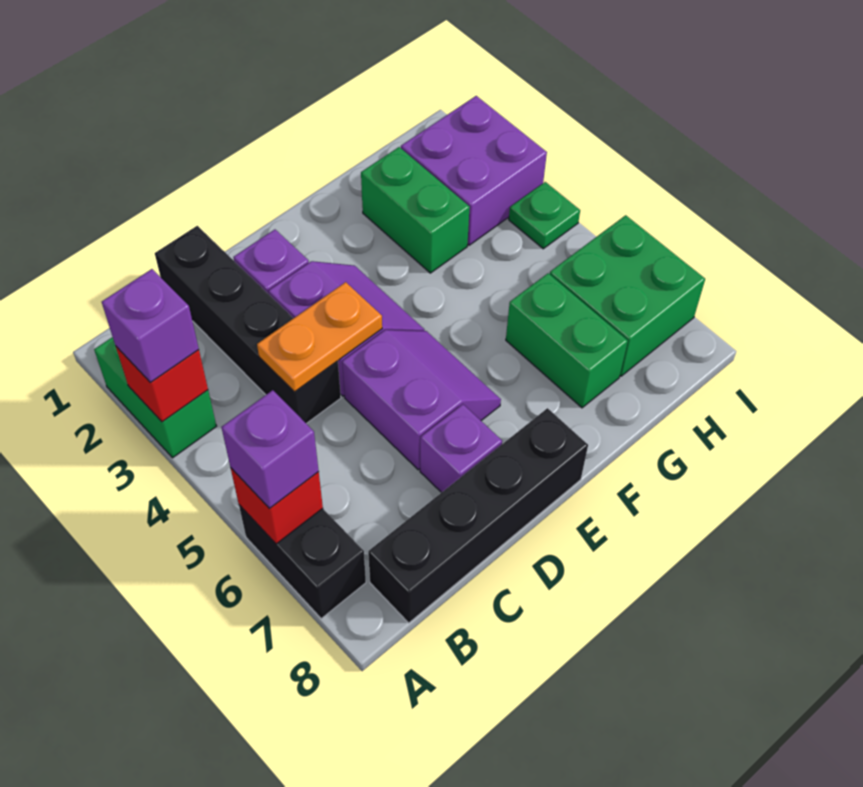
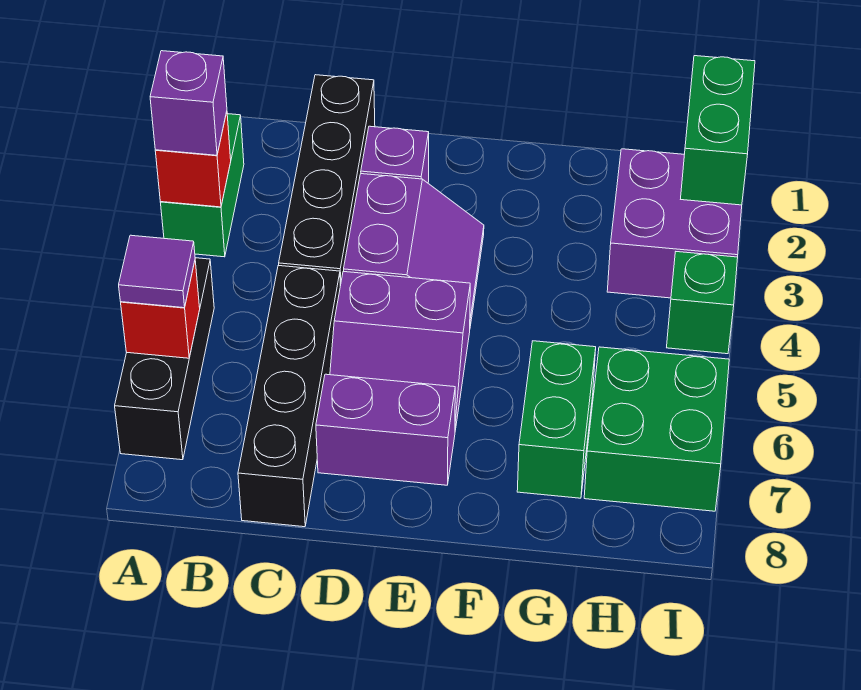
black brick A6:A7 level 1 -> black brick A5:A7 level 1
purple brick A6 level 3 -> purple tile A6 level 3
black brick B8:E8 level 1 -> black brick C5:C8 level 1
orange plate C4:D4 level 2 -> none
purple slope D5:E6 level 1 top D -> purple slope D5:E6 level 1 top 5
purple brick D7 level 1 -> purple brick D7:E7 level 1
green brick G2:G3 level 1 -> green brick I1:I2 level 2
green plate I4 level 1 -> green brick I4 level 1

